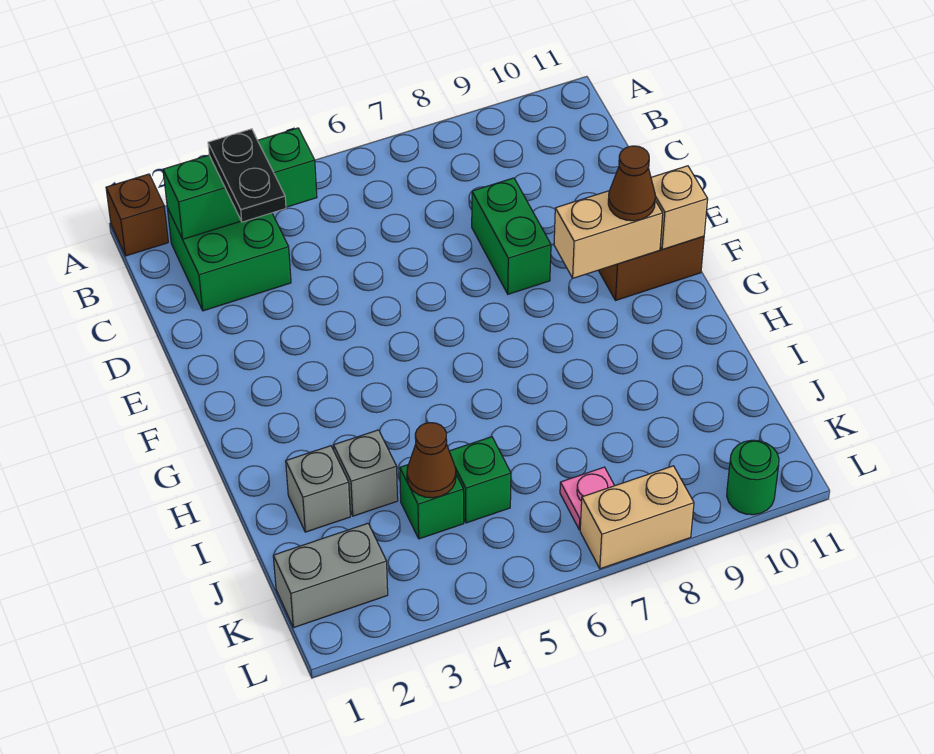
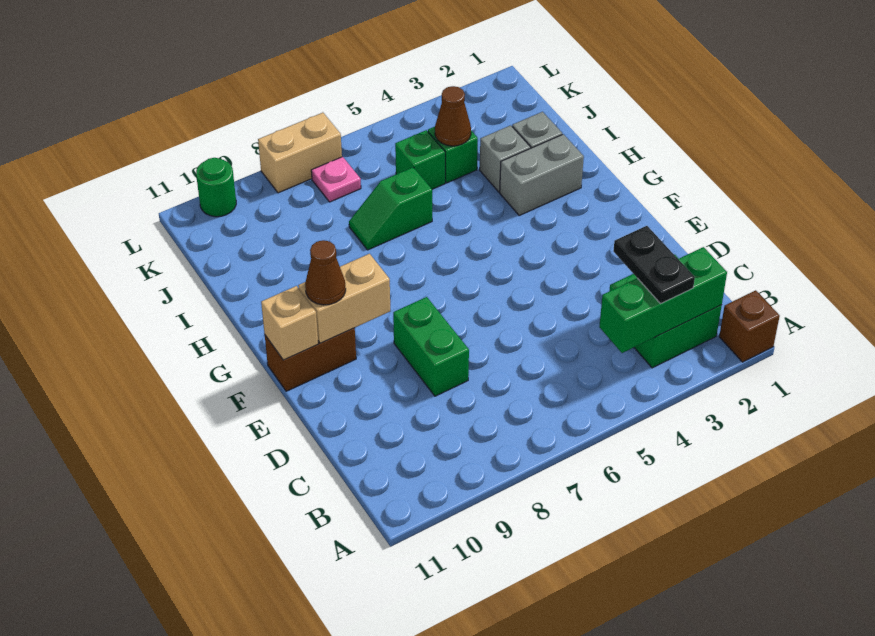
none -> green slope I6:I7 level 1 top 6
grey brick K1:K2 level 1 -> grey brick H2:H3 level 1

